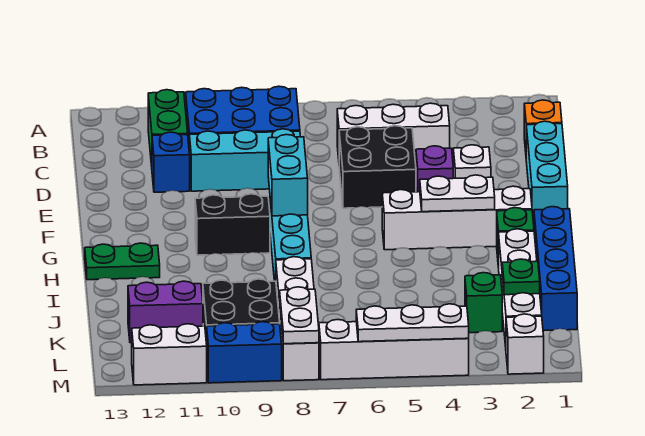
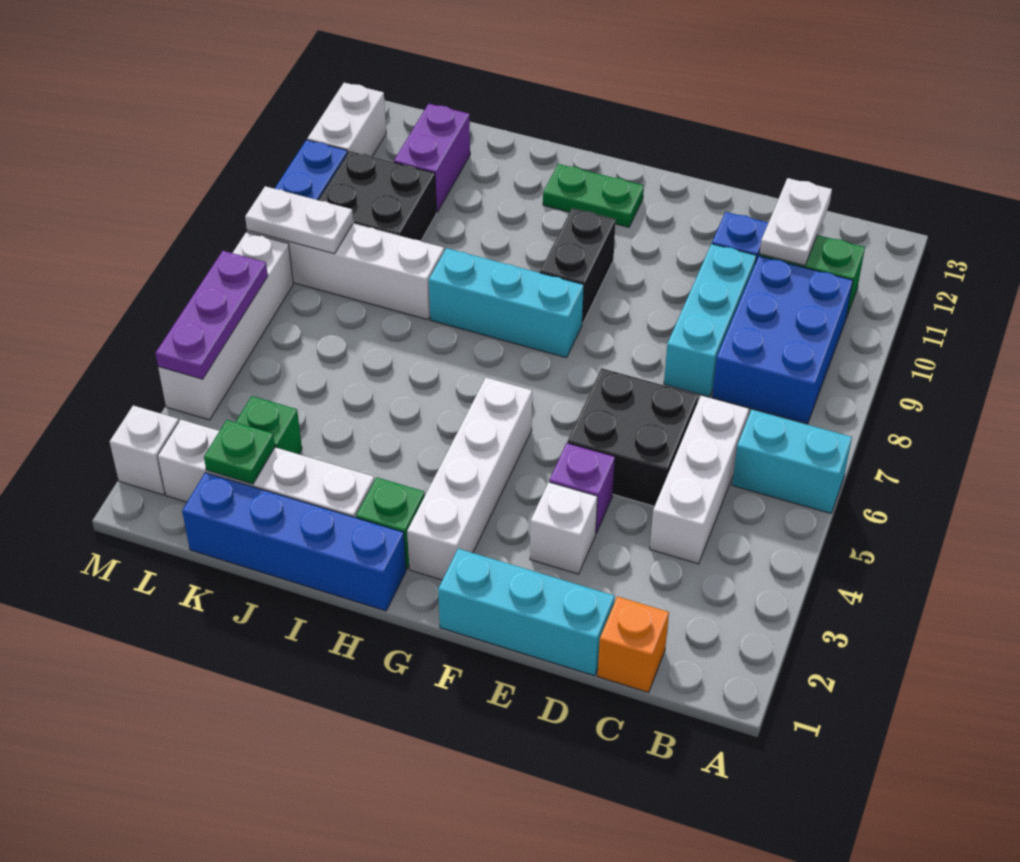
cyan brick F8:G8 level 2 -> cyan brick A6:B6 level 1
white plate G3:G4 level 2 -> white plate C11:C12 level 2
green plate H12:H13 level 1 -> green plate G12:H12 level 1
white plate M4:M6 level 2 -> purple plate M4:M6 level 2

